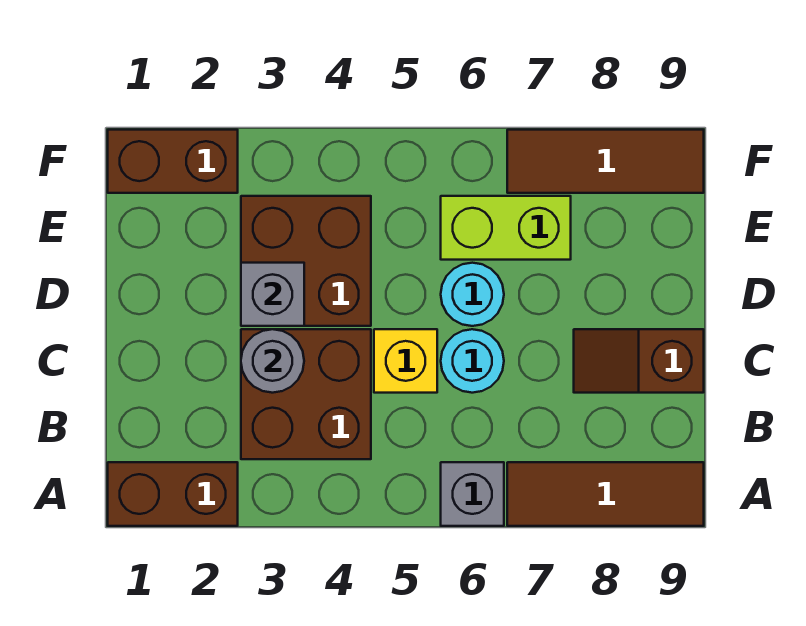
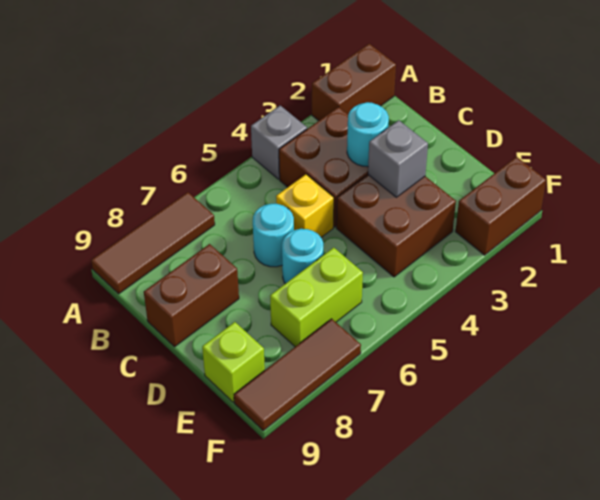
grey brick A6 level 1 -> grey brick A4 level 1
grey round brick C3 level 2 -> cyan round brick C3 level 2
brown slope C8:C9 level 1 top 9 -> brown brick C8:C9 level 1
none -> lime brick E9 level 1

